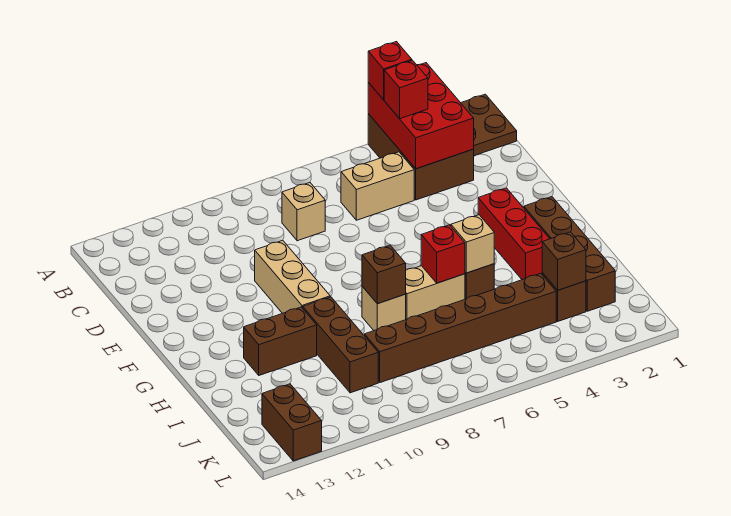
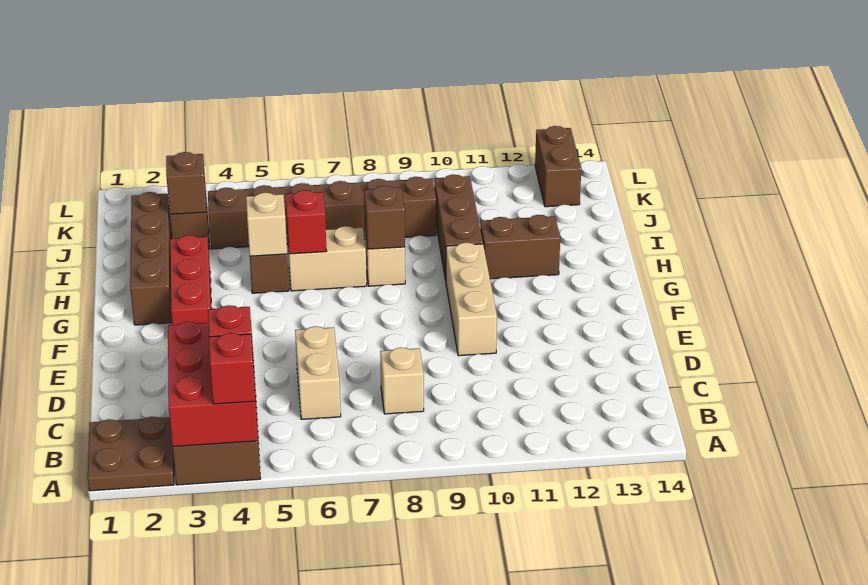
tan brick C5:C6 level 1 -> tan brick C6:D6 level 1

